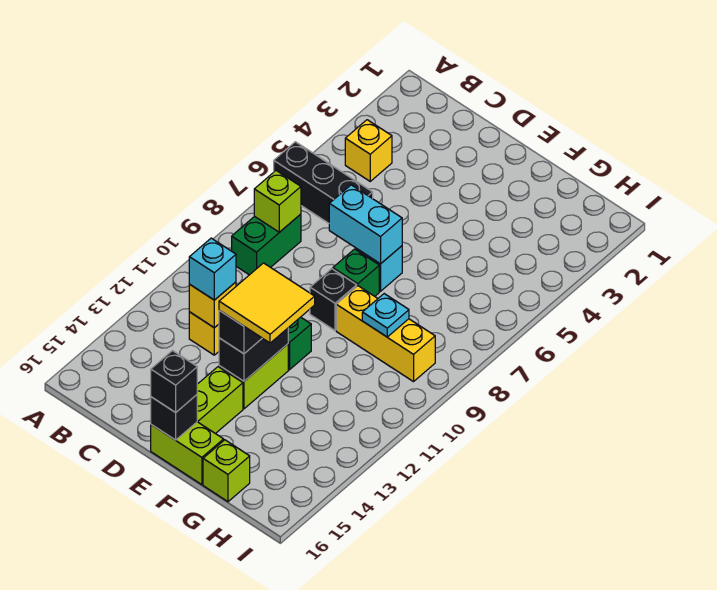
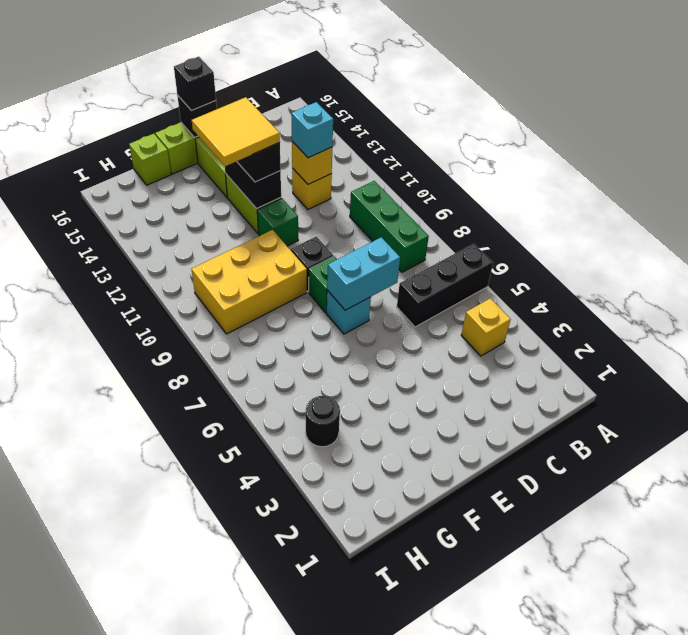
green brick B8:B9 level 1 -> green brick B8:B10 level 1
lime brick B8 level 2 -> none
yellow brick F9:H9 level 1 -> yellow brick F9:H10 level 1
cyan plate G9 level 2 -> none
none -> black round brick H4 level 1

